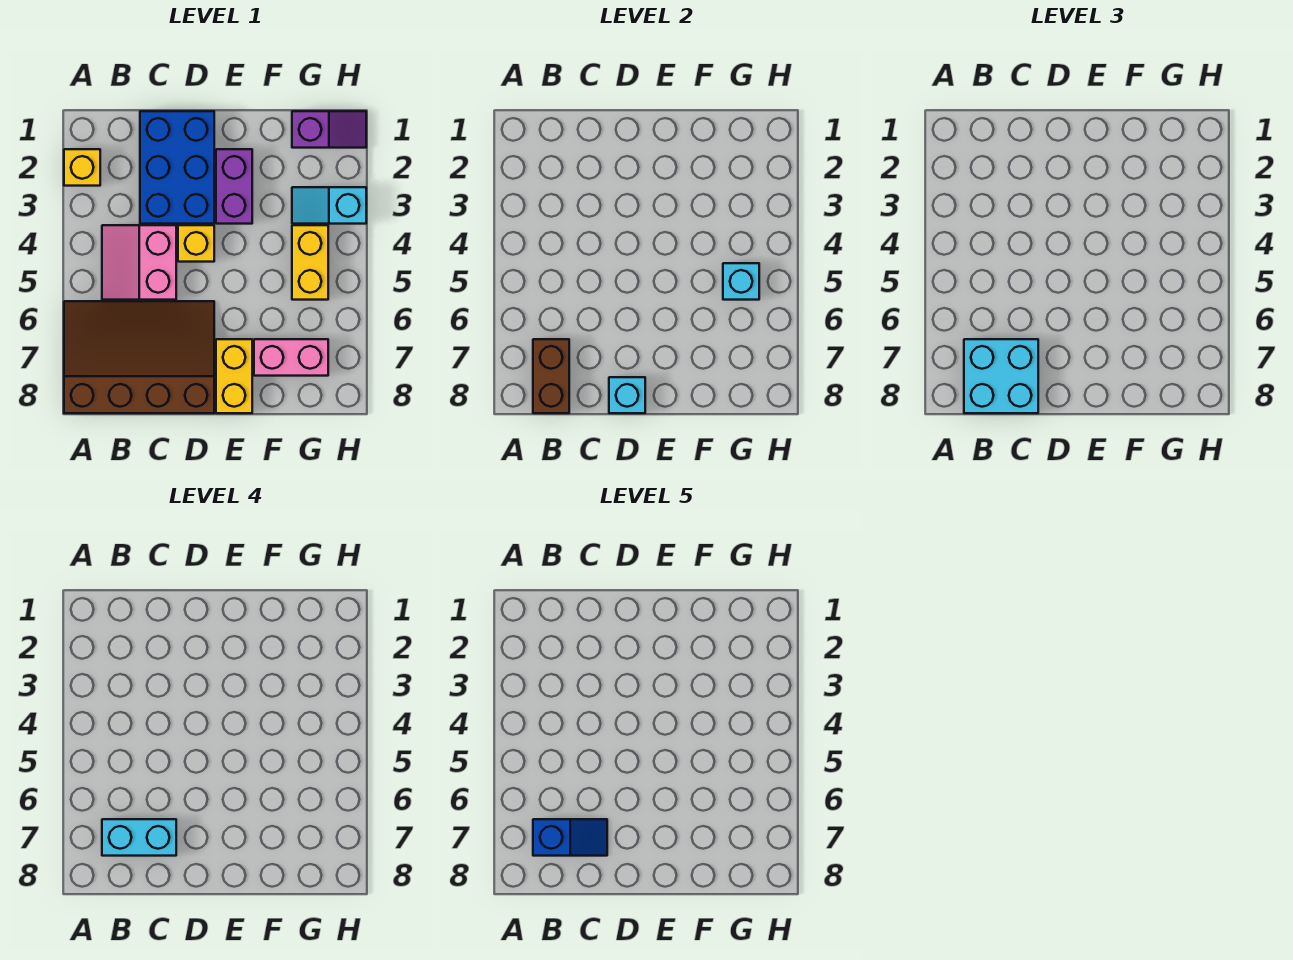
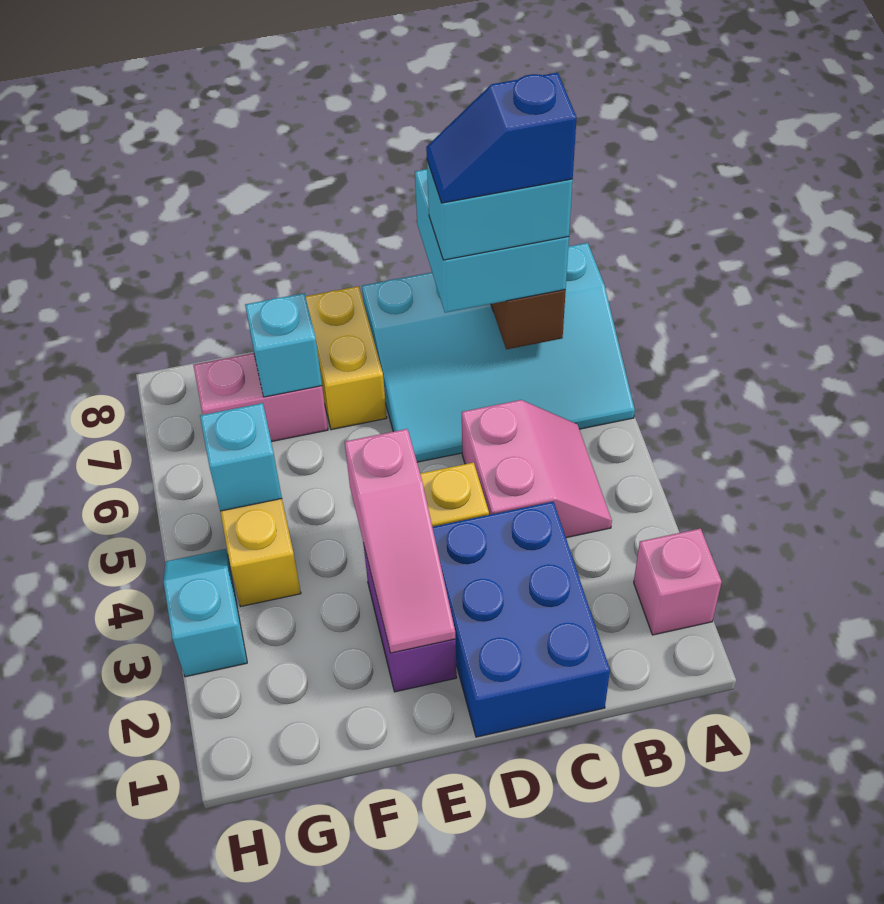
yellow brick A2 level 1 -> pink brick A2 level 1
brown slope A6:D8 level 1 top 8 -> cyan slope A6:D8 level 1 top 8
cyan brick D8 level 2 -> cyan brick F7 level 2
none -> pink slope E2:E4 level 2 top 4
purple slope G1:H1 level 1 top G -> none
cyan slope G3:H3 level 1 top H -> cyan slope H3:H4 level 1 top 3

